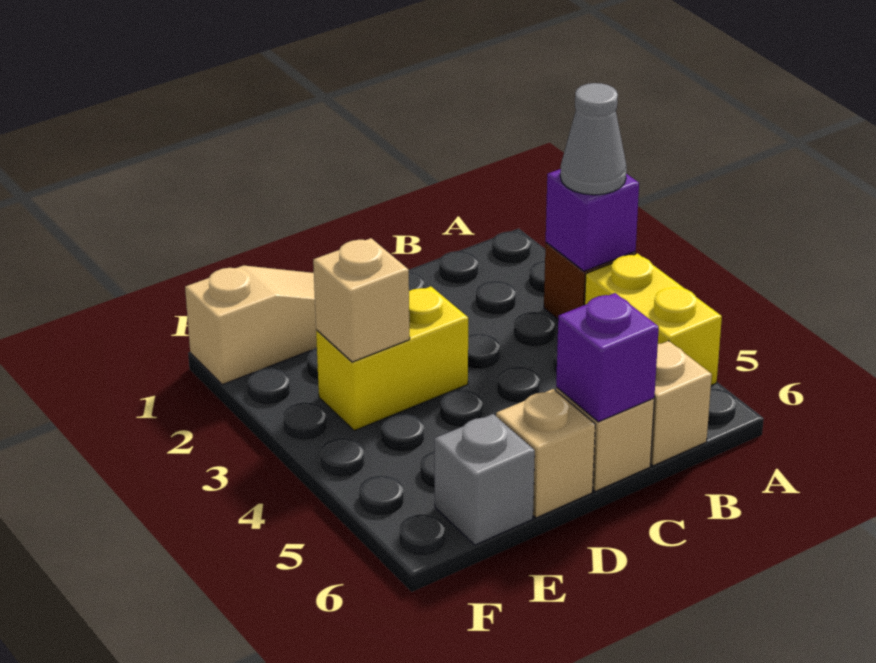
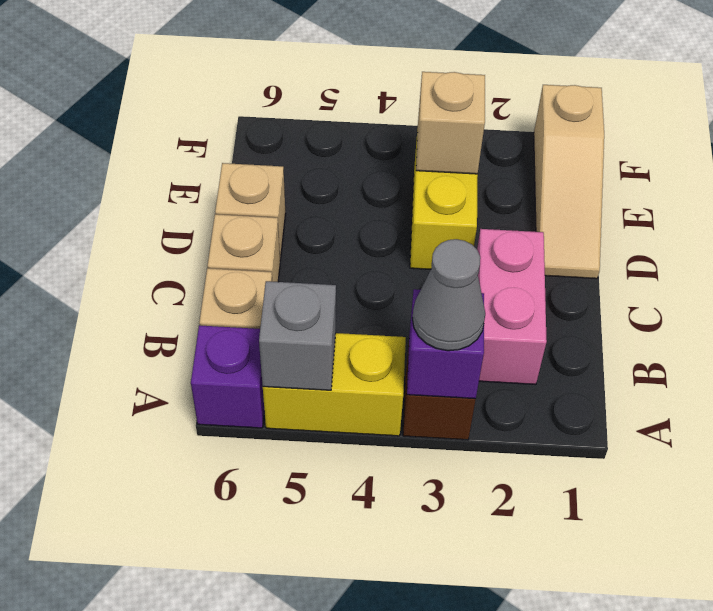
none -> pink brick B2:C2 level 1
purple brick C6 level 2 -> purple brick A6 level 1
grey brick E6 level 1 -> grey brick A5 level 2

